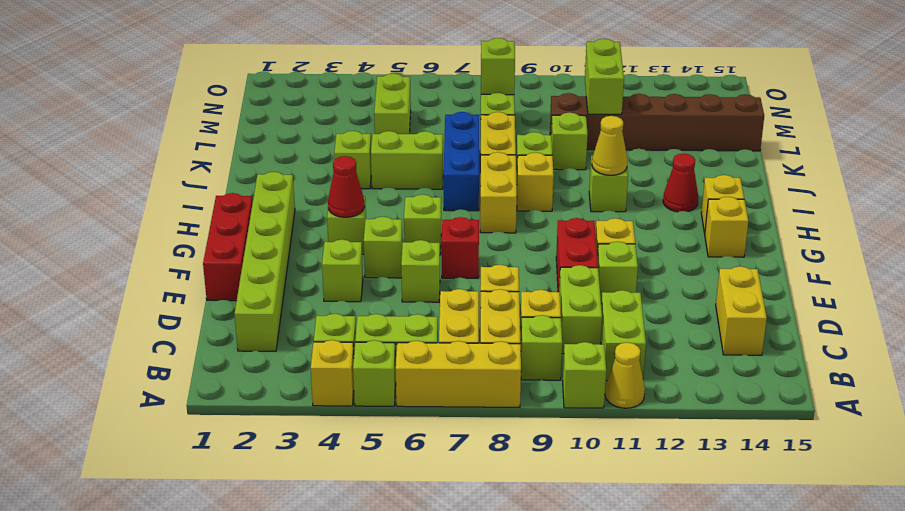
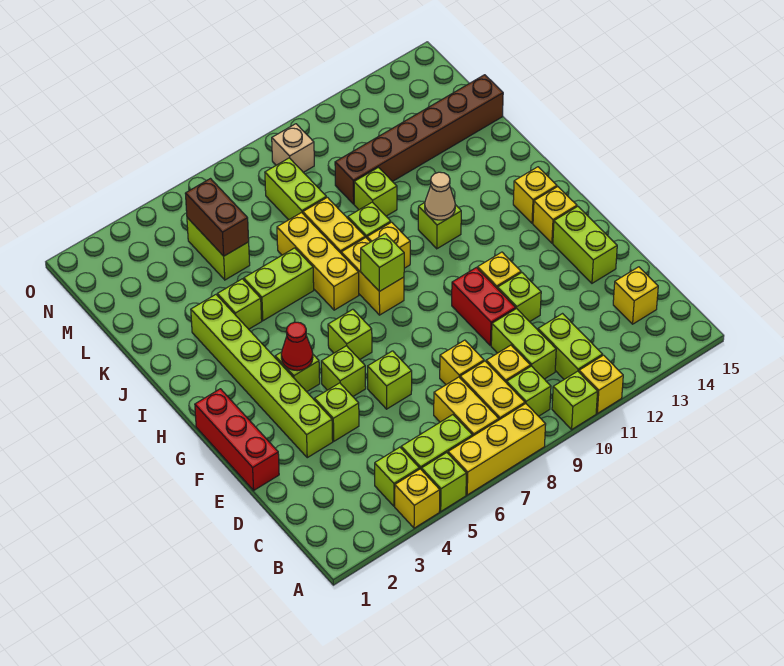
yellow cone A11 level 1 -> yellow brick A11 level 1
lime brick C2:H2 level 1 -> lime brick E3:J3 level 1
yellow brick C14:D14 level 1 -> yellow brick C14 level 1
red brick F7 level 1 -> none
blue brick I7:K7 level 1 -> yellow brick I7:K7 level 1
yellow cone I11 level 2 -> tan cone I11 level 2
red cone I13 level 1 -> none
none -> brown brick L5:M5 level 2
lime brick L11:M11 level 2 -> lime brick E14:F14 level 1
lime brick M8 level 2 -> lime brick H8 level 2
none -> tan brick N9 level 1

